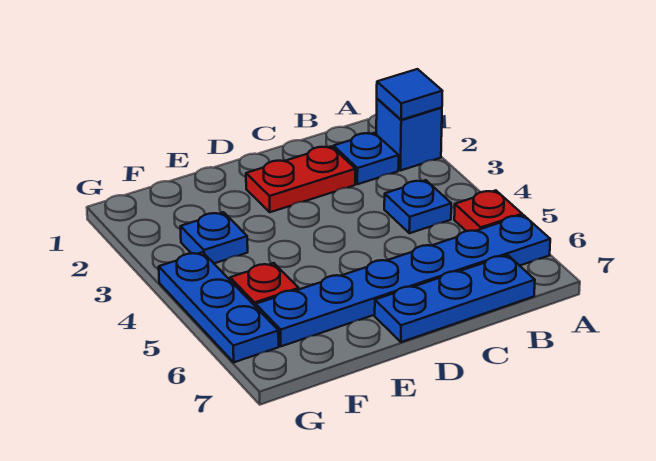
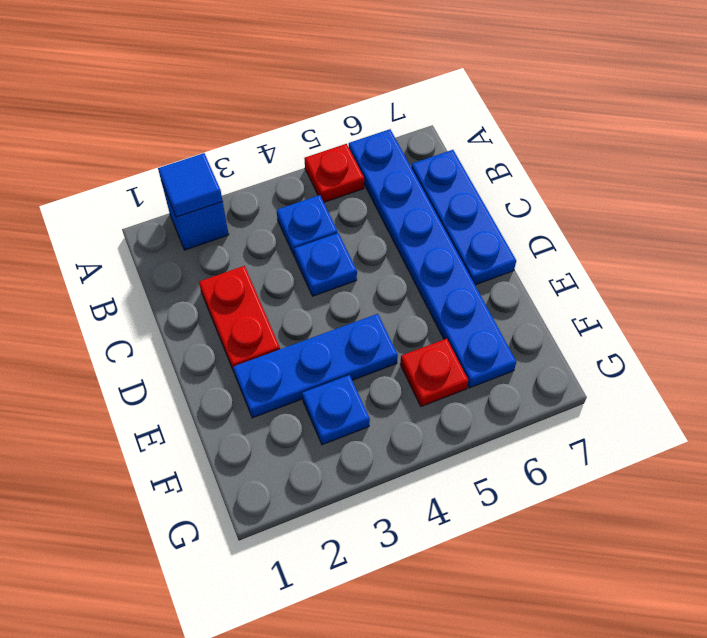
blue plate B2 level 1 -> blue plate C4 level 1
blue plate G4:G6 level 1 -> blue plate E2:E4 level 1

